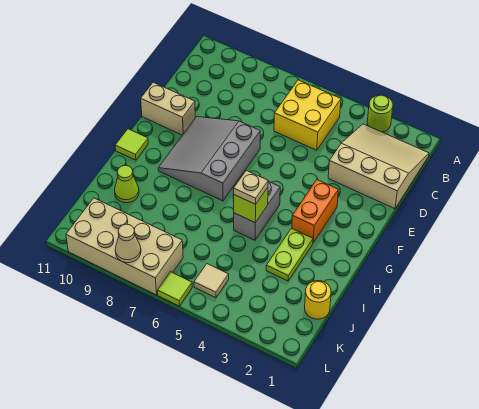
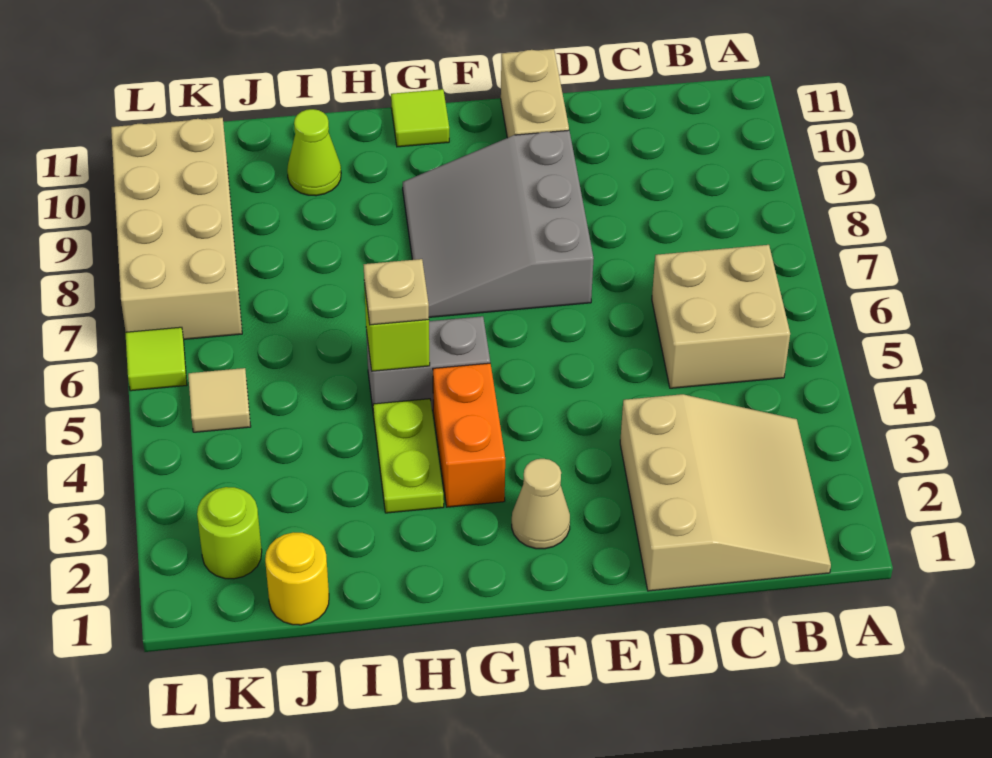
lime round brick A3 level 1 -> lime round brick K2 level 1
yellow brick B5:C6 level 1 -> tan brick B5:C6 level 1
grey slope E7:G9 level 1 top 7 -> grey slope E7:G9 level 1 top E
orange brick F3:G3 level 1 -> orange brick G3:G4 level 1
lime plate H3:I3 level 1 -> lime plate H3:H4 level 1
tan cone L8 level 2 -> tan cone F2 level 1

